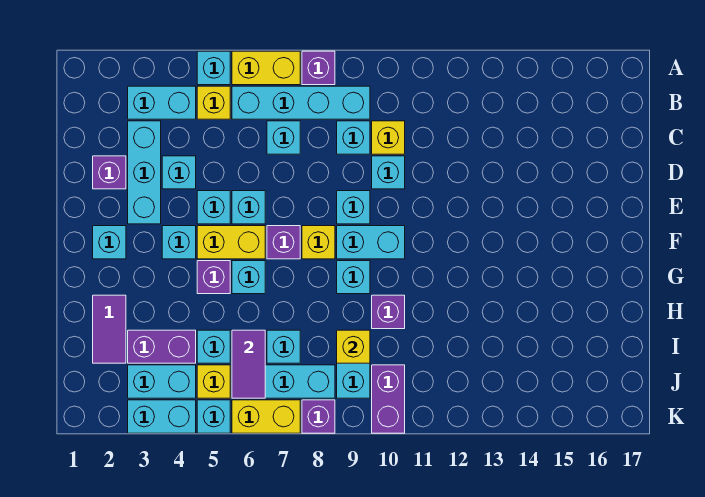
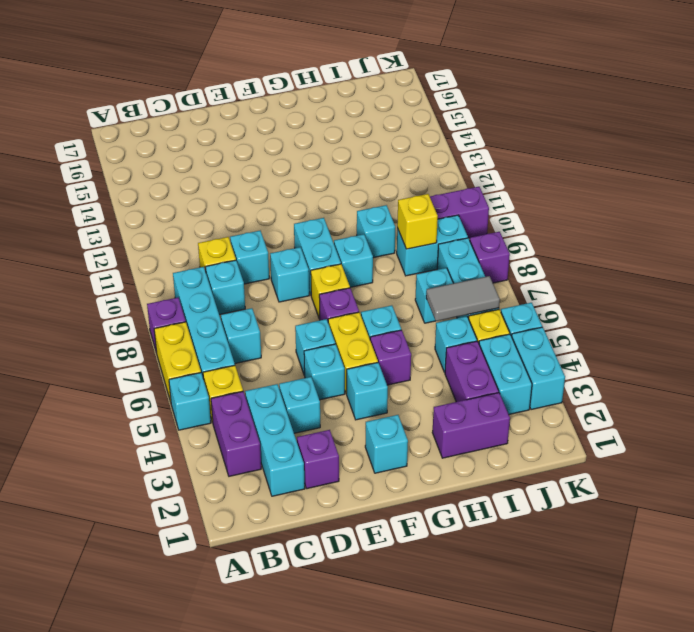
cyan brick B3:B4 level 1 -> purple brick B3:B4 level 1
cyan brick C3:E3 level 1 -> cyan brick C2:C4 level 1
purple tile H2:I2 level 1 -> purple brick H2:I2 level 1
purple brick H10 level 1 -> cyan brick H10 level 1
purple tile I6:J6 level 2 -> grey tile I6:J6 level 2
yellow brick K6:K7 level 1 -> none

